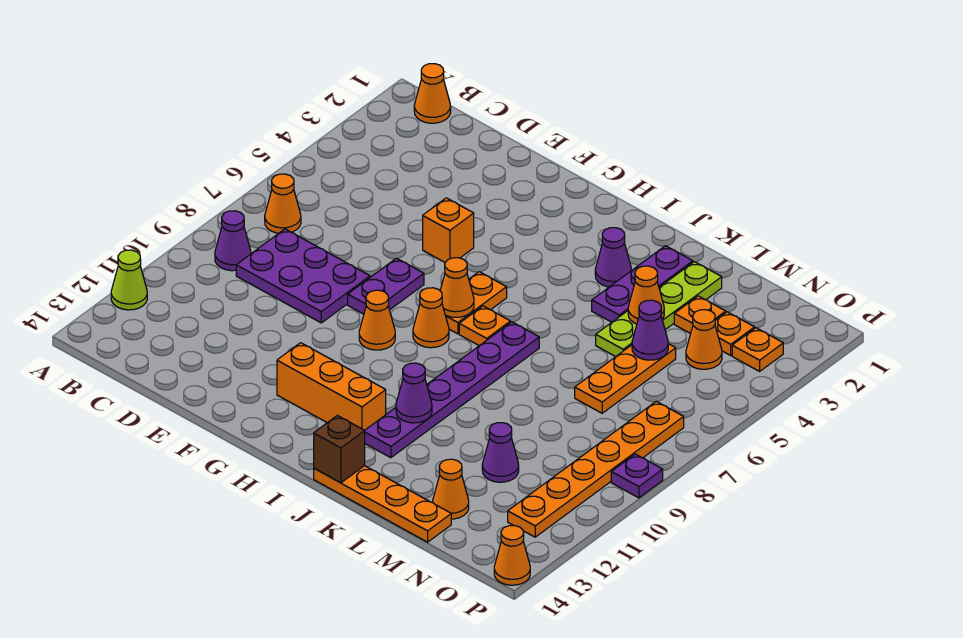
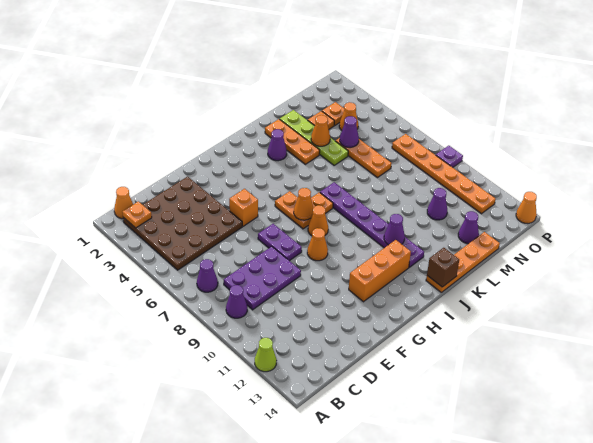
none -> brown plate B2:E5 level 1
orange cone B7 level 1 -> purple cone B7 level 1
purple plate K2:K4 level 1 -> orange plate K2:K4 level 1
orange cone M13 level 1 -> purple cone M13 level 1
orange plate O3 level 1 -> orange plate B2 level 2

